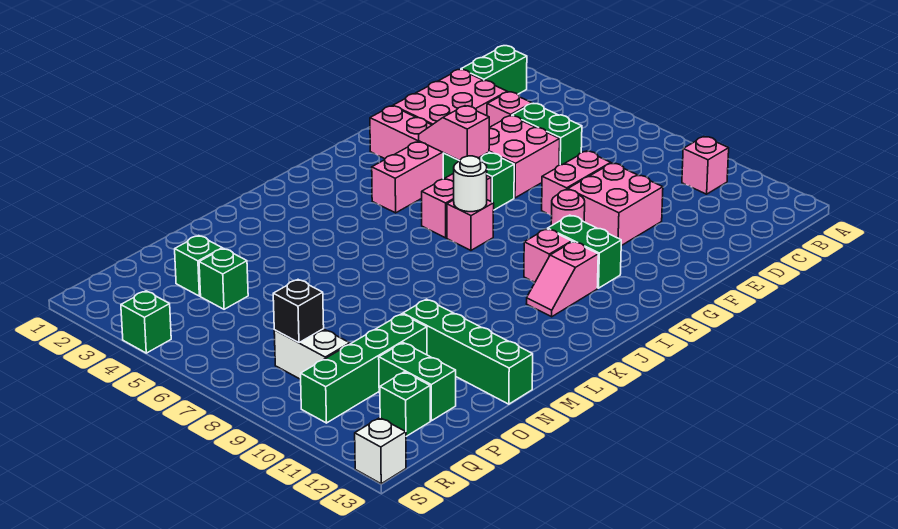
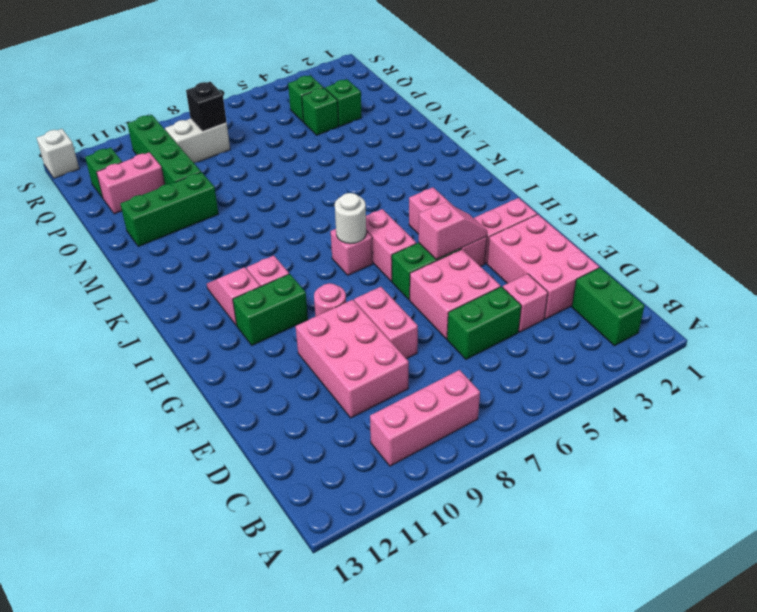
pink brick B10 level 1 -> pink brick B8:B10 level 1
pink brick E9:F10 level 1 -> pink brick D9:F10 level 1
green brick N10:N13 level 1 -> green brick N10:N12 level 1
green brick P11:P12 level 1 -> pink brick P11:P12 level 1
green brick S4 level 1 -> green brick Q4 level 1

